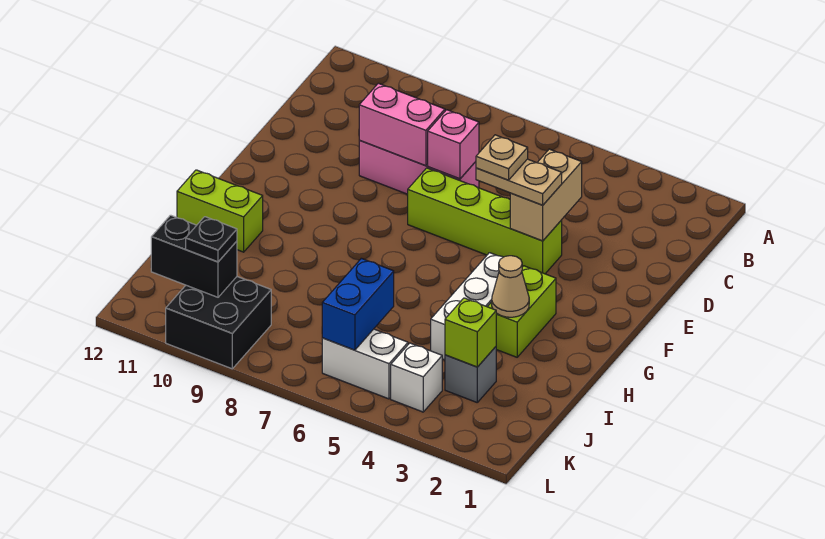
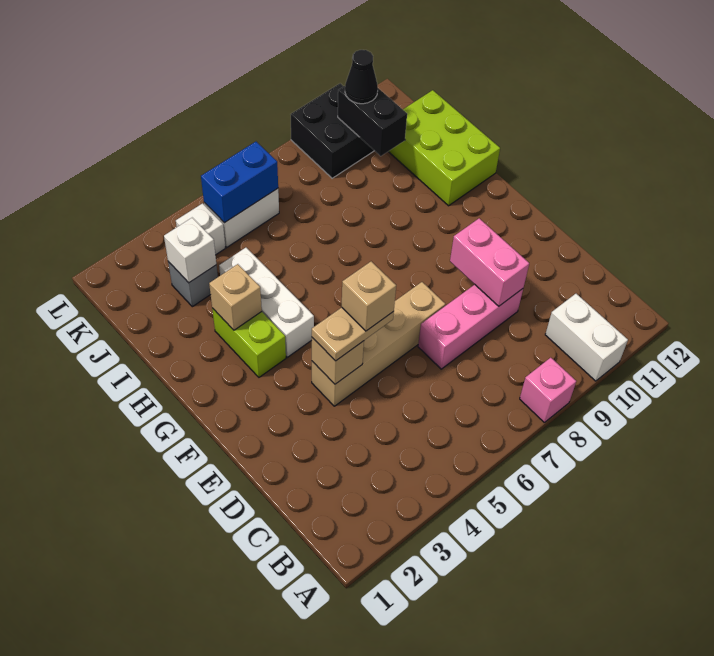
none -> white brick A10:B10 level 1
tan brick D4:E4 level 2 -> tan brick E4 level 2
pink brick D7 level 2 -> pink brick A8 level 1
pink brick D8:D9 level 2 -> pink brick D9:E9 level 2
lime brick E4:E7 level 1 -> tan brick E4:E7 level 1
tan plate E5 level 4 -> tan brick E5 level 4
tan cone H3 level 2 -> tan brick H3 level 2
lime brick H11:H12 level 1 -> lime brick H11:J12 level 1
lime brick J3 level 2 -> white brick J3 level 2
blue brick J6:K6 level 2 -> blue brick K5:K6 level 2
black brick K10:K11 level 2 -> black brick J10:K10 level 2
black plate K10 level 3 -> black cone K10 level 3

